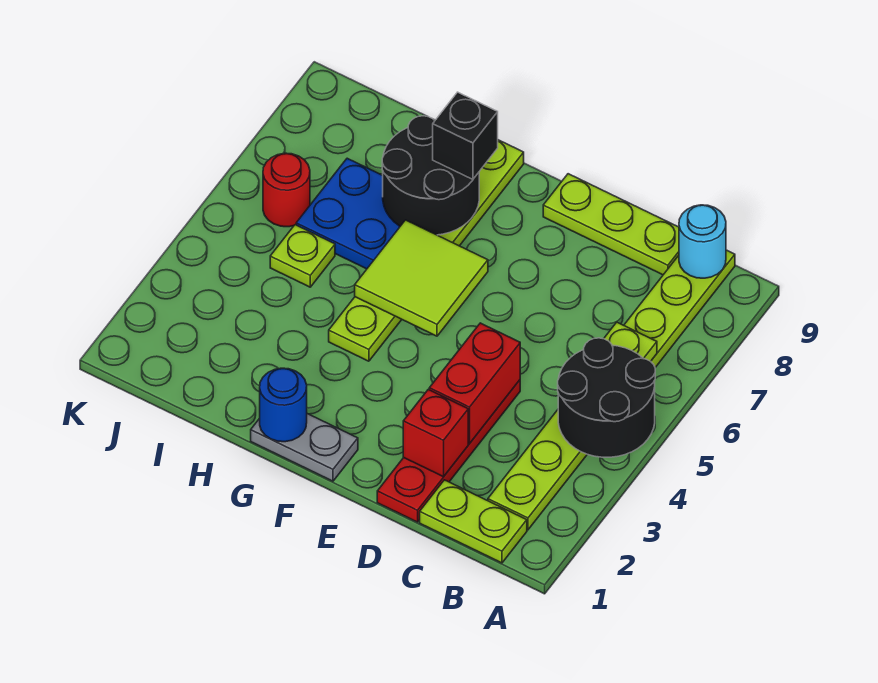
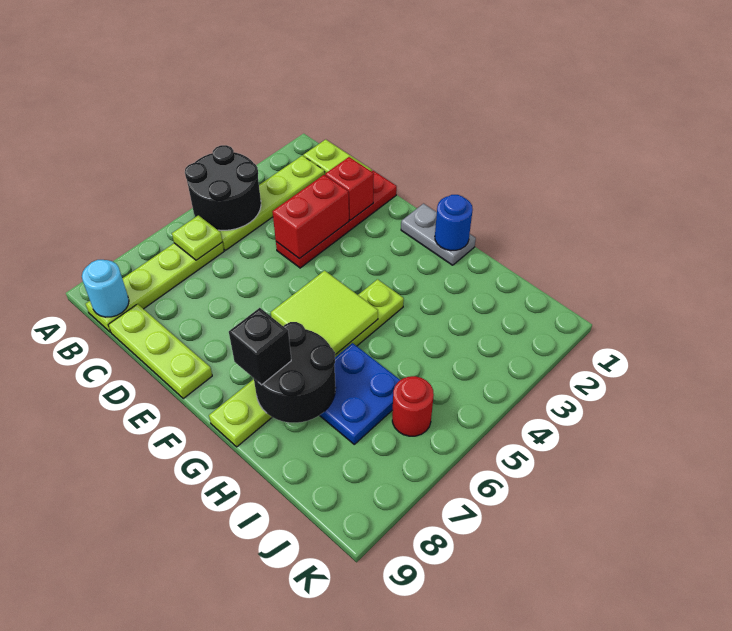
lime plate I5 level 1 -> none

